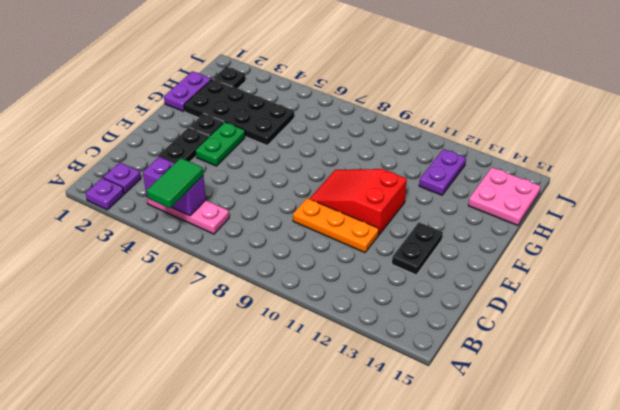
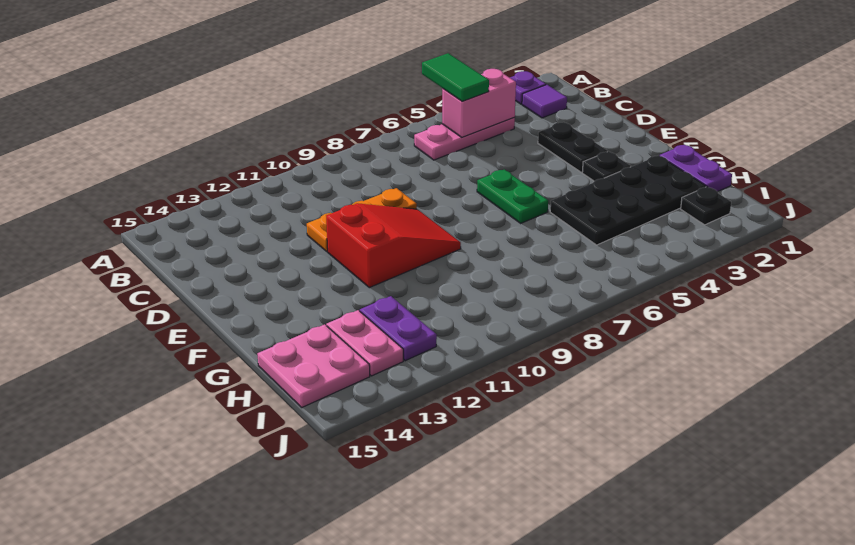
purple plate B2 level 1 -> purple tile B2 level 1
purple brick B4:B5 level 2 -> pink brick B4:B5 level 2
black plate D13:E13 level 1 -> none
green plate E4:F4 level 1 -> green plate E6:F6 level 1
none -> pink plate H13:I13 level 1

